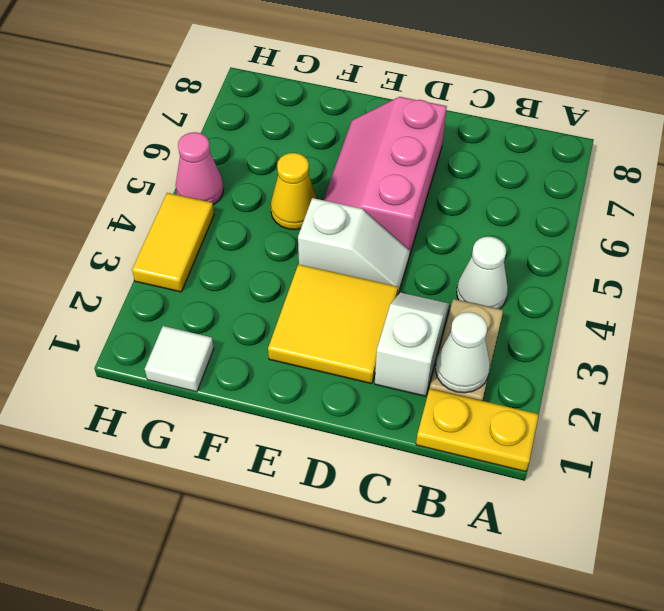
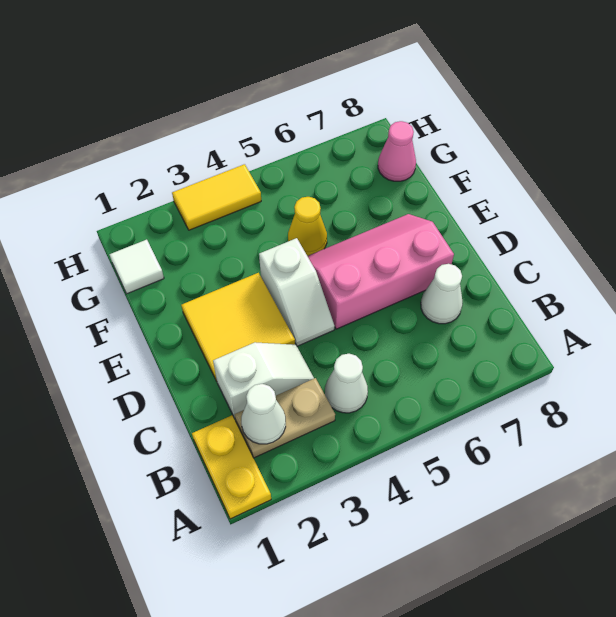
none -> white cone C7 level 1
pink cone H5 level 1 -> pink cone G8 level 1

